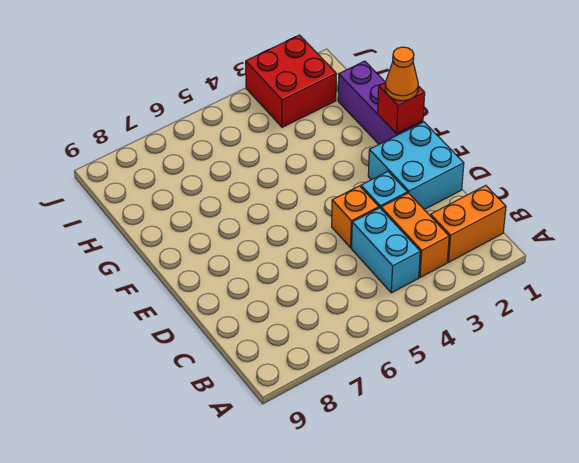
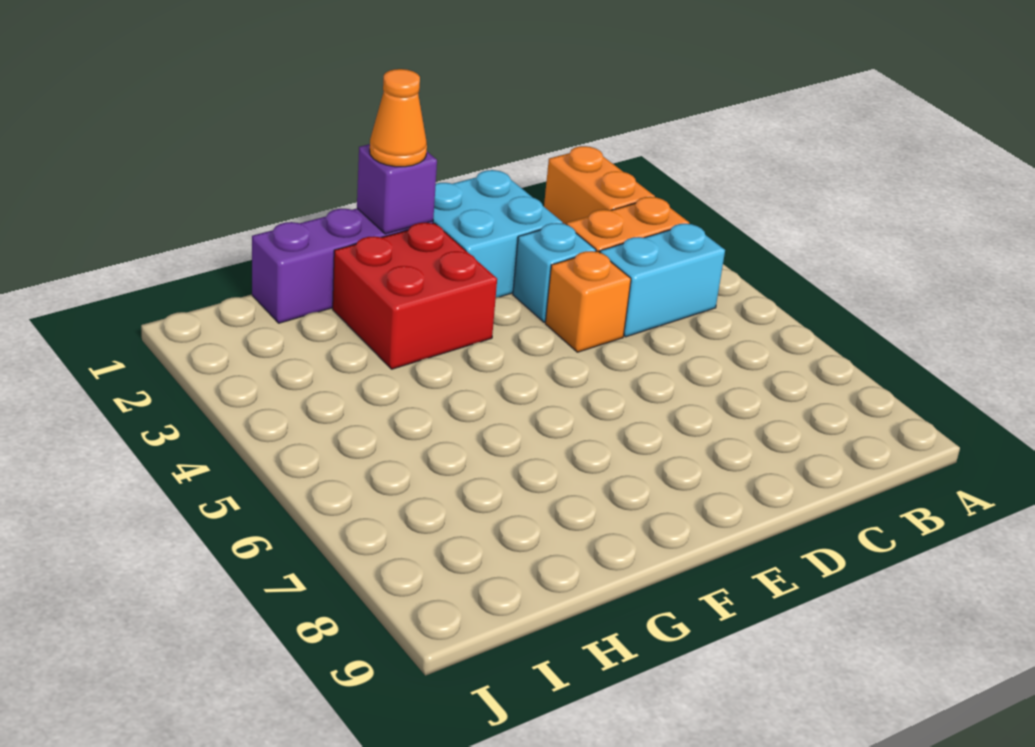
red brick F1 level 2 -> purple brick F1 level 2
red brick I2:J3 level 1 -> red brick F2:G3 level 1

